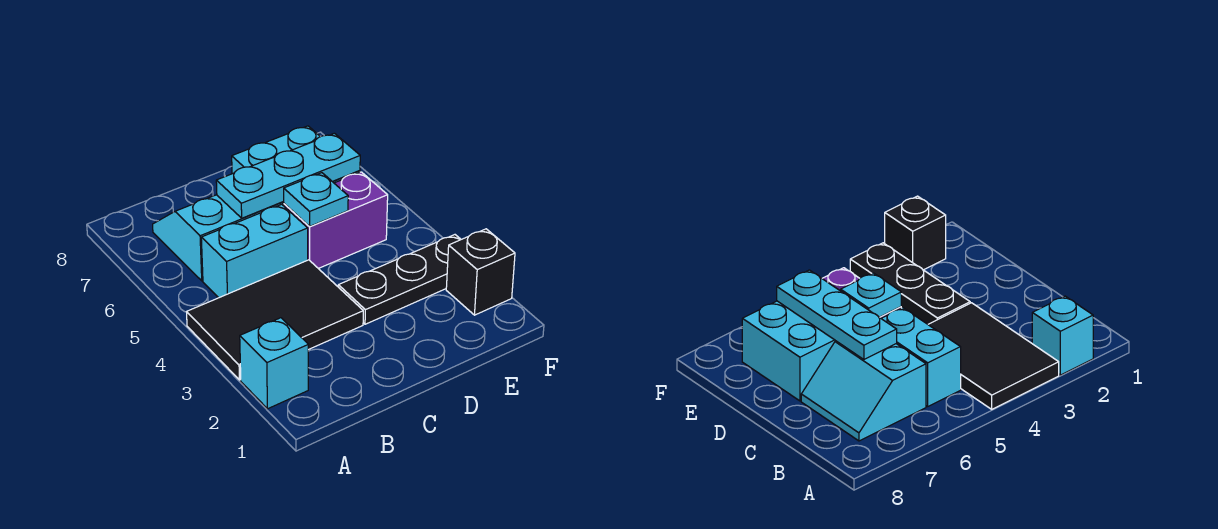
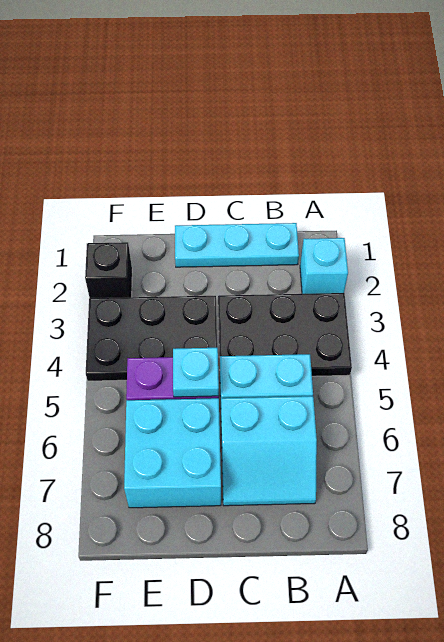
black tile A3:C4 level 1 -> black plate A3:C4 level 1
cyan plate C6:E6 level 2 -> cyan plate B1:D1 level 1
black plate D3:F3 level 1 -> black plate D3:F4 level 1

